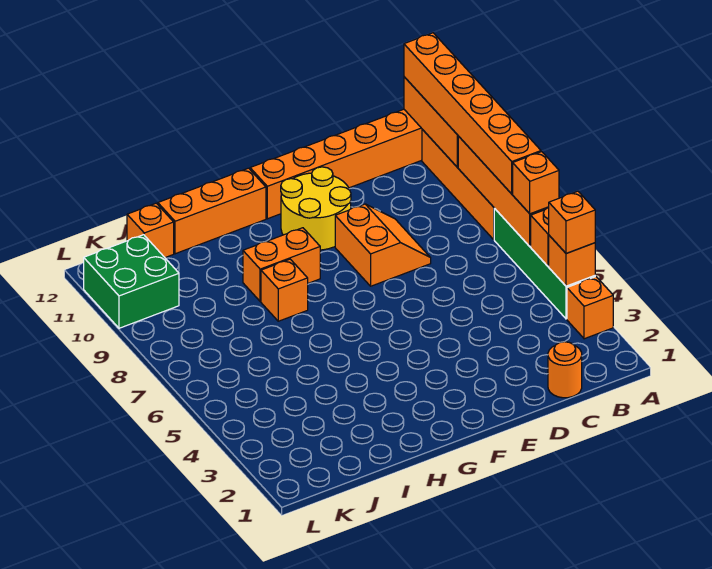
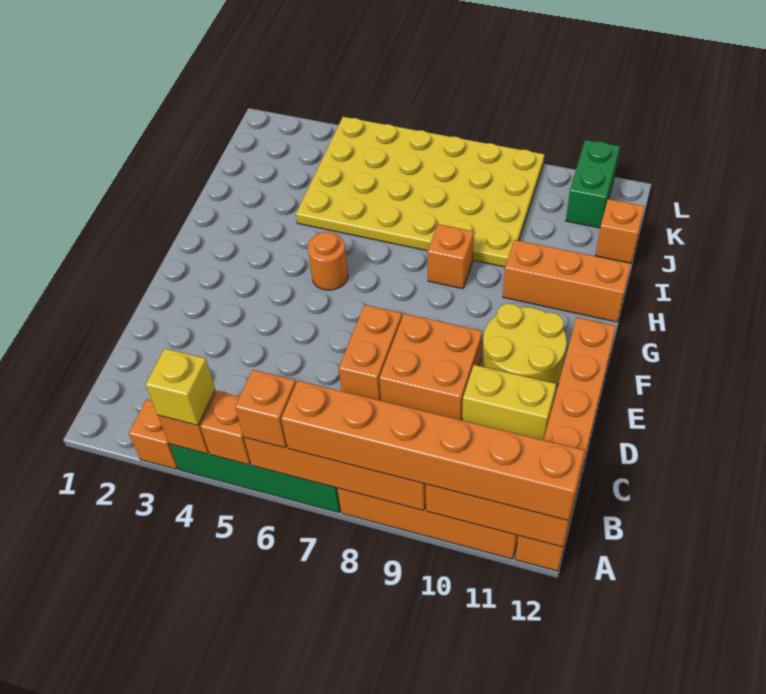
orange brick A4 level 3 -> yellow brick A4 level 3
orange round brick C1 level 1 -> orange round brick G5 level 1
orange slope D8:E9 level 1 top E -> orange brick D8:E9 level 1
none -> yellow brick D10:D11 level 1
orange brick G9:H9 level 1 -> orange brick D7:E7 level 1
orange brick G12:I12 level 1 -> orange brick H10:H12 level 1
none -> yellow plate I4:L9 level 1
green brick K10:L11 level 1 -> green brick K11:L11 level 1

